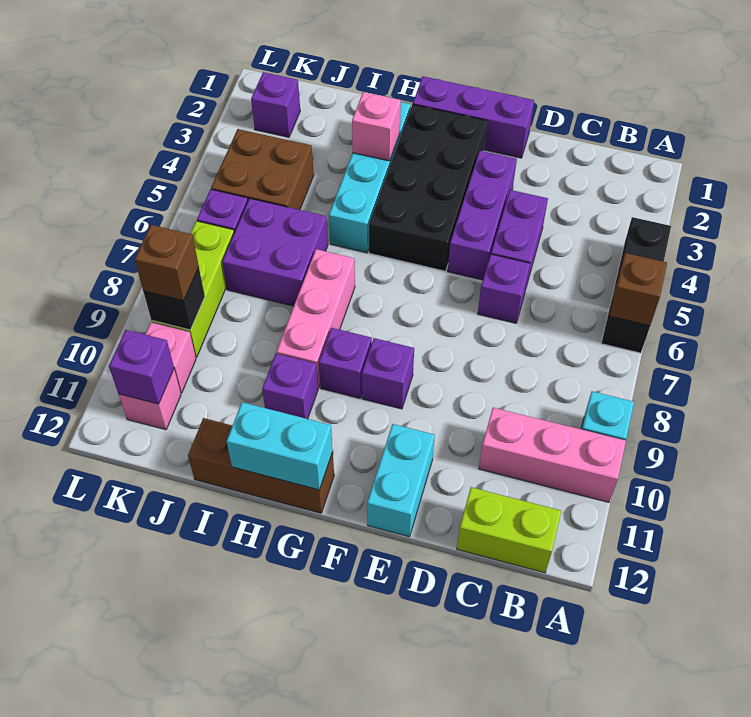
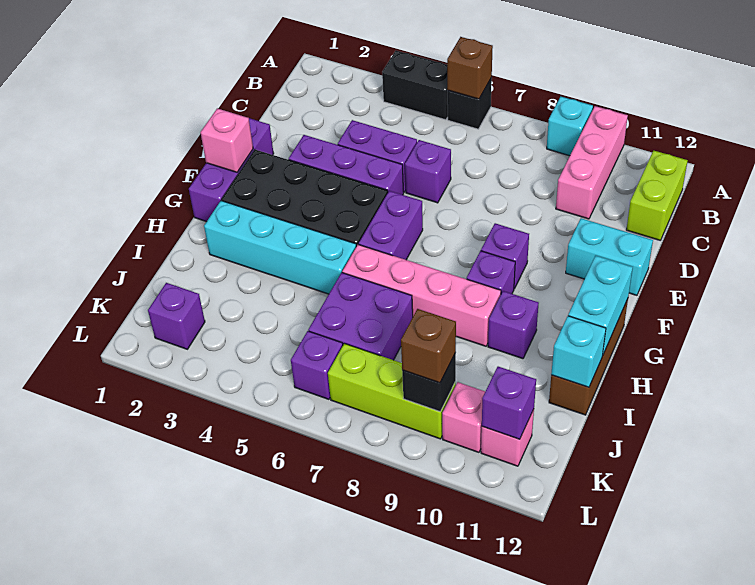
none -> purple brick F6:G6 level 1
pink brick H3 level 2 -> pink brick F1 level 2
pink brick H7:H9 level 1 -> pink brick H6:H9 level 1
none -> cyan brick I12 level 2
brown brick J4:K5 level 1 -> none

